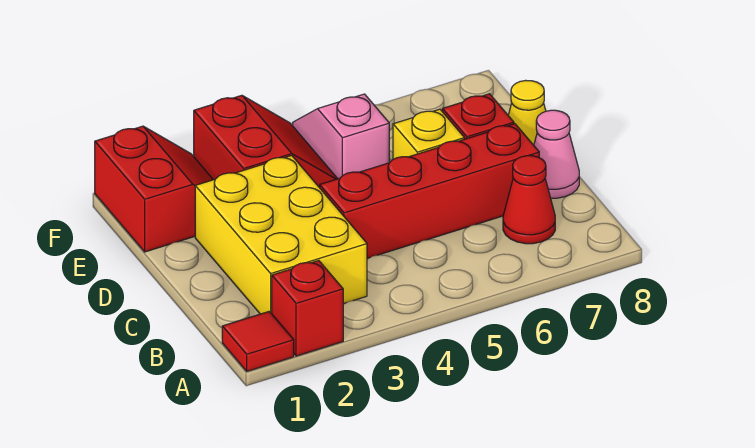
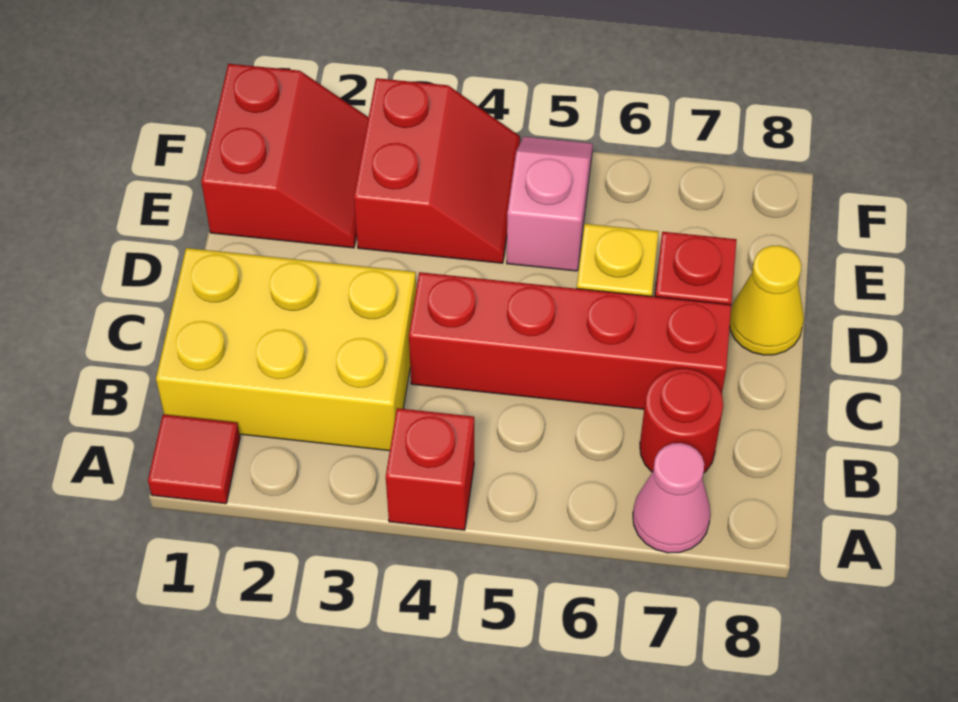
red brick A2 level 1 -> red brick A4 level 1
yellow brick B2:D3 level 1 -> yellow brick B1:C3 level 1
red cone B7 level 1 -> red round brick B7 level 1
pink cone C8 level 1 -> pink cone A7 level 1

